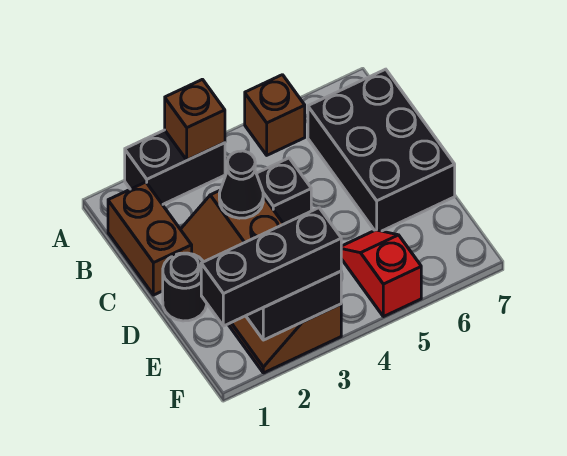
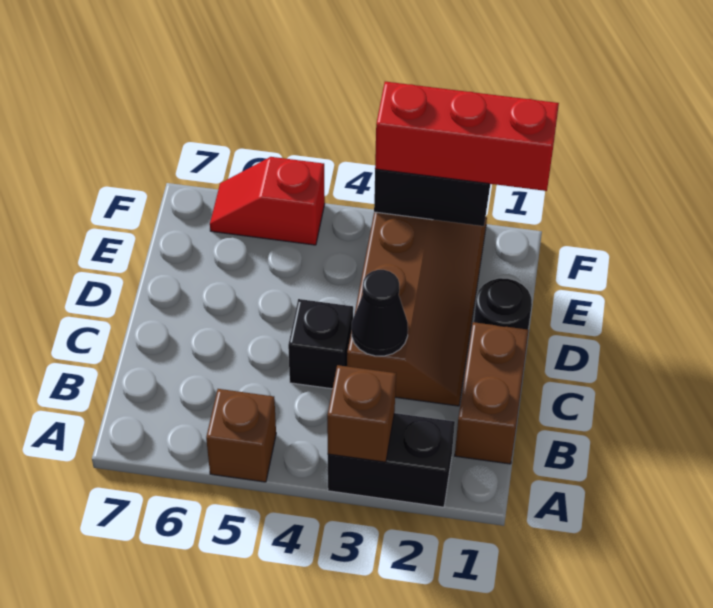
black brick B6:D7 level 1 -> none
red slope E5:F5 level 1 top F -> red slope F5:F6 level 1 top 5
black brick F1:F3 level 3 -> red brick F1:F3 level 3

